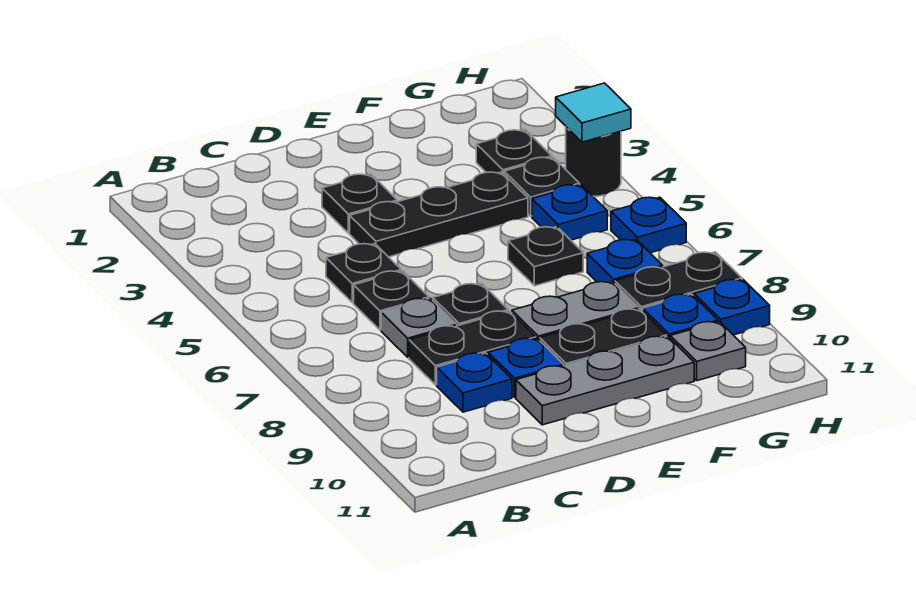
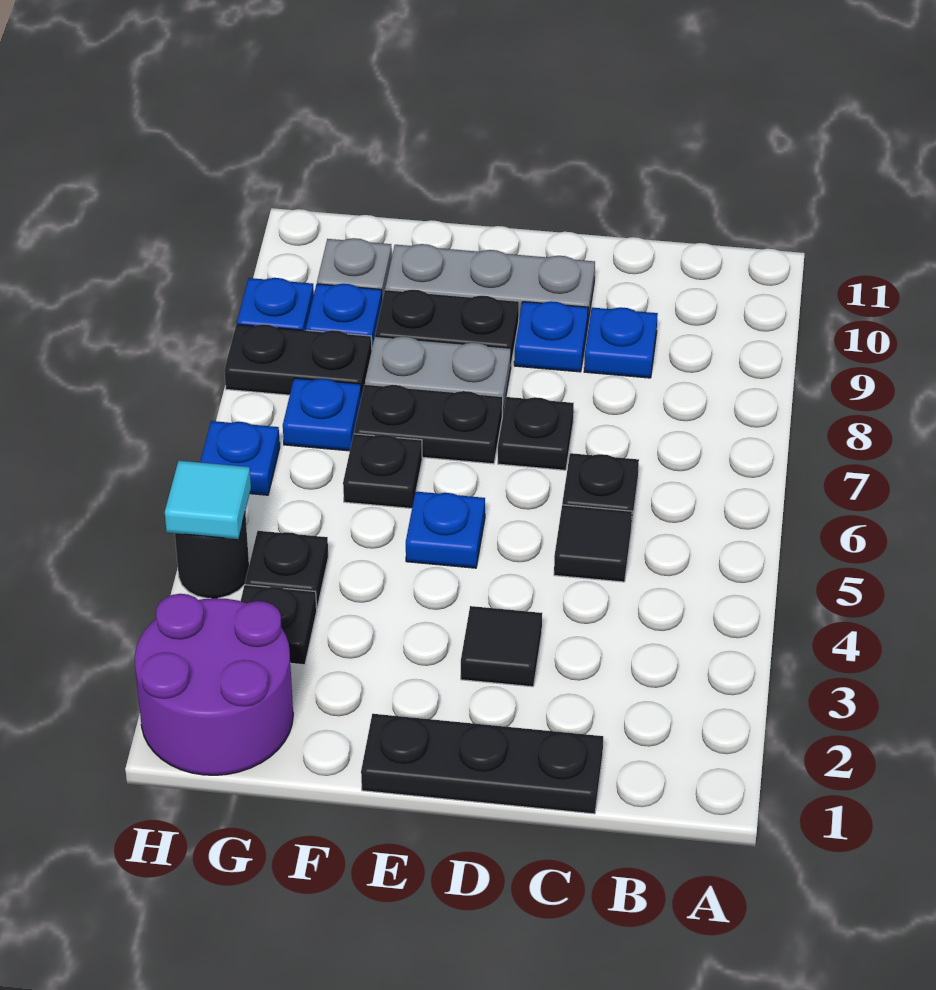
black plate C5 level 1 -> black tile C5 level 1
grey plate C7 level 1 -> none
black plate C8:D8 level 1 -> black plate E7:F7 level 1
black plate D3 level 1 -> black tile D3 level 1
black plate D4:F4 level 1 -> black plate C1:E1 level 1
none -> purple round brick G1:H2 level 1
blue plate G5 level 1 -> blue plate E5 level 1

